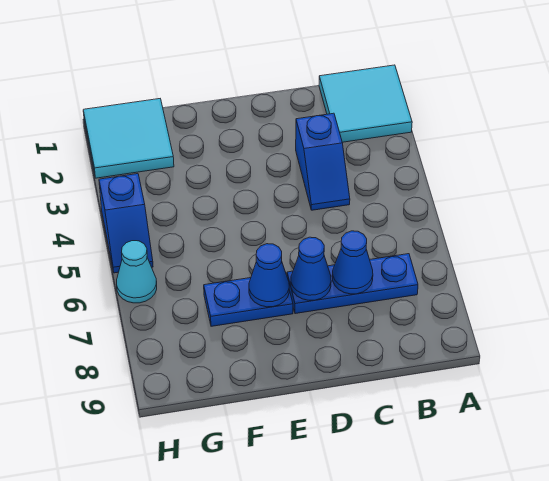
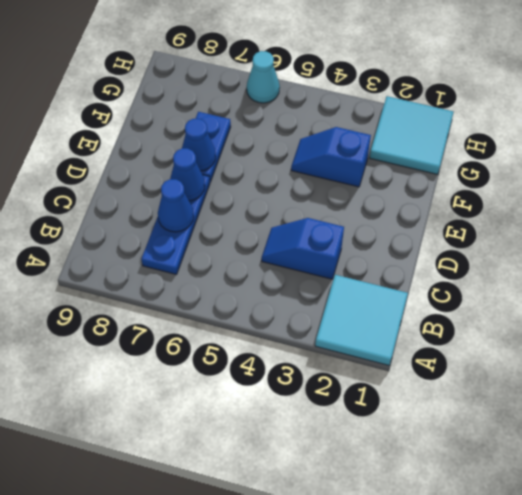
blue slope H4:H5 level 1 top 4 -> blue slope F3:F4 level 1 top 3

